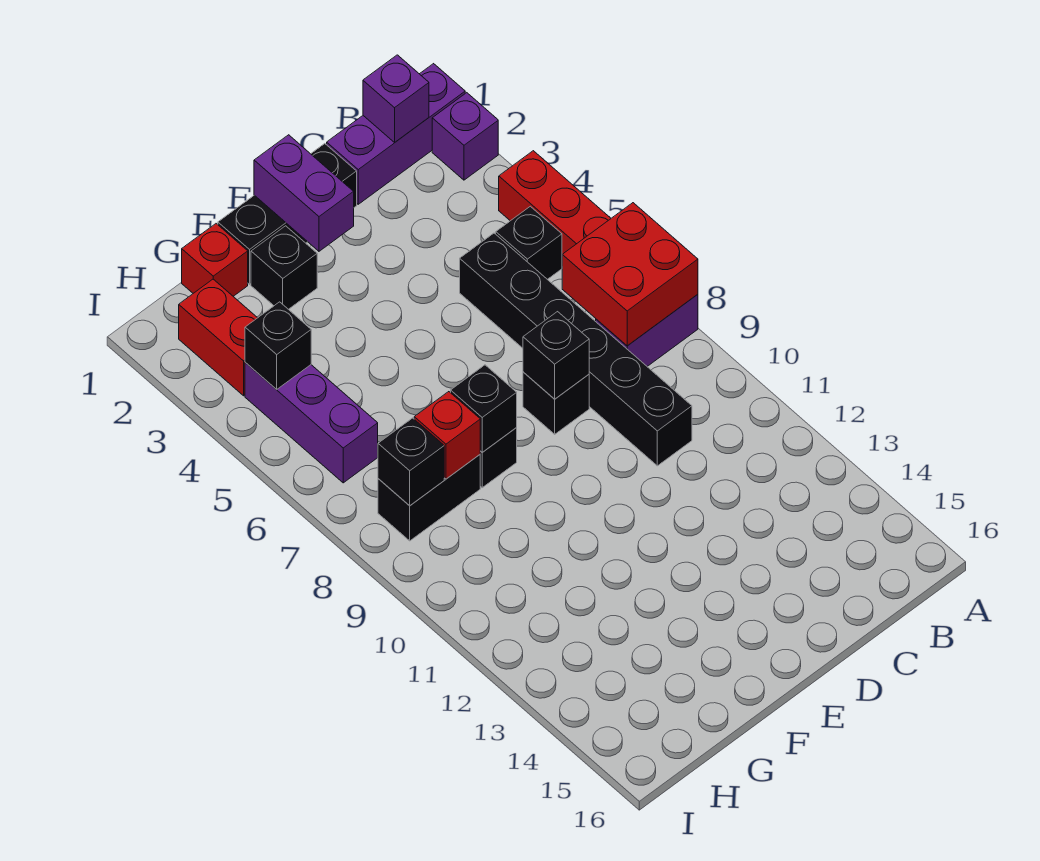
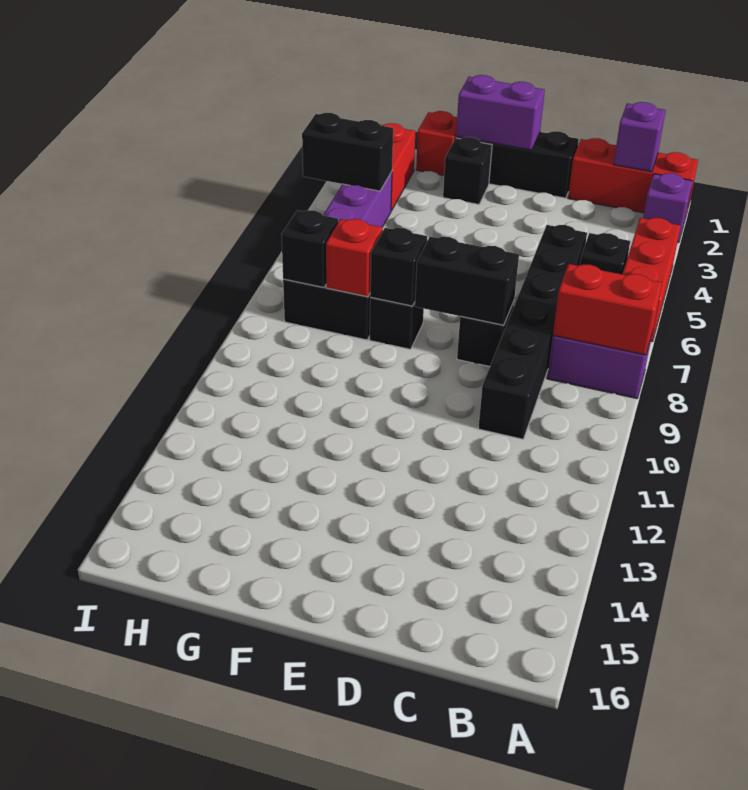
purple brick A1:C1 level 1 -> red brick A1:C1 level 1
red brick A7:B8 level 2 -> red brick A8:B8 level 2
black brick D8 level 2 -> black brick D8:E8 level 2
purple brick E1:E2 level 2 -> purple brick E1:F1 level 2
black brick H4 level 2 -> black brick H4:I4 level 2

